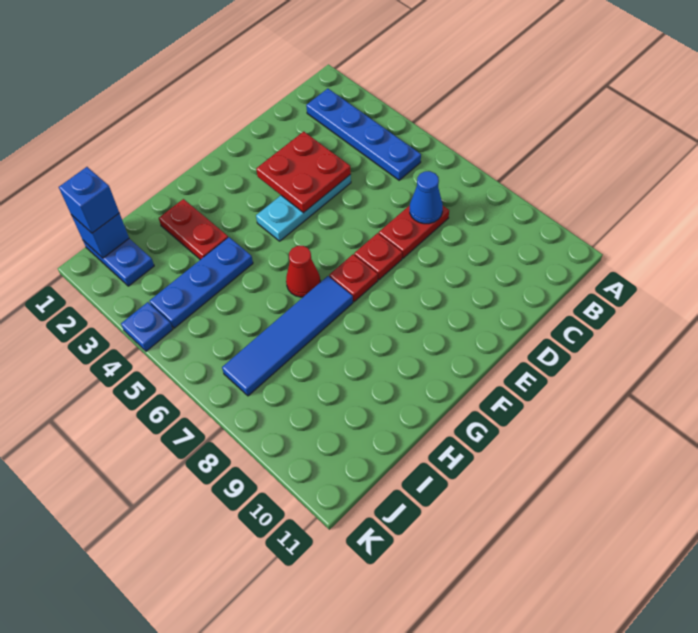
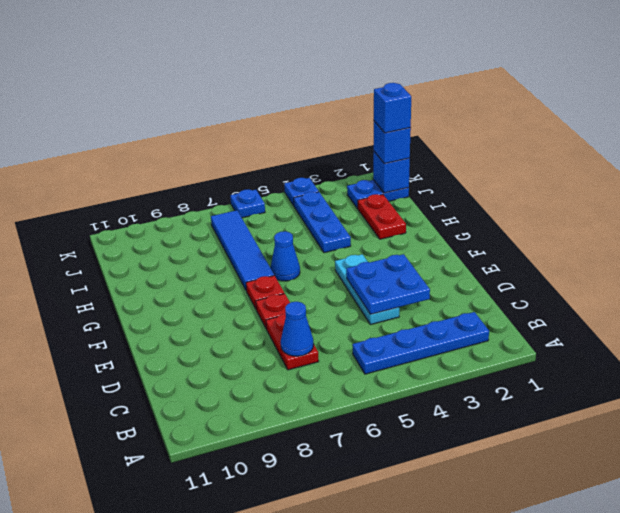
red plate D3:E4 level 2 -> blue plate D3:E4 level 2
red cone G6 level 1 -> blue cone G6 level 1
red plate H2:H3 level 1 -> red plate H2:I2 level 1
none -> blue brick J1 level 4
none -> blue plate K6 level 1

